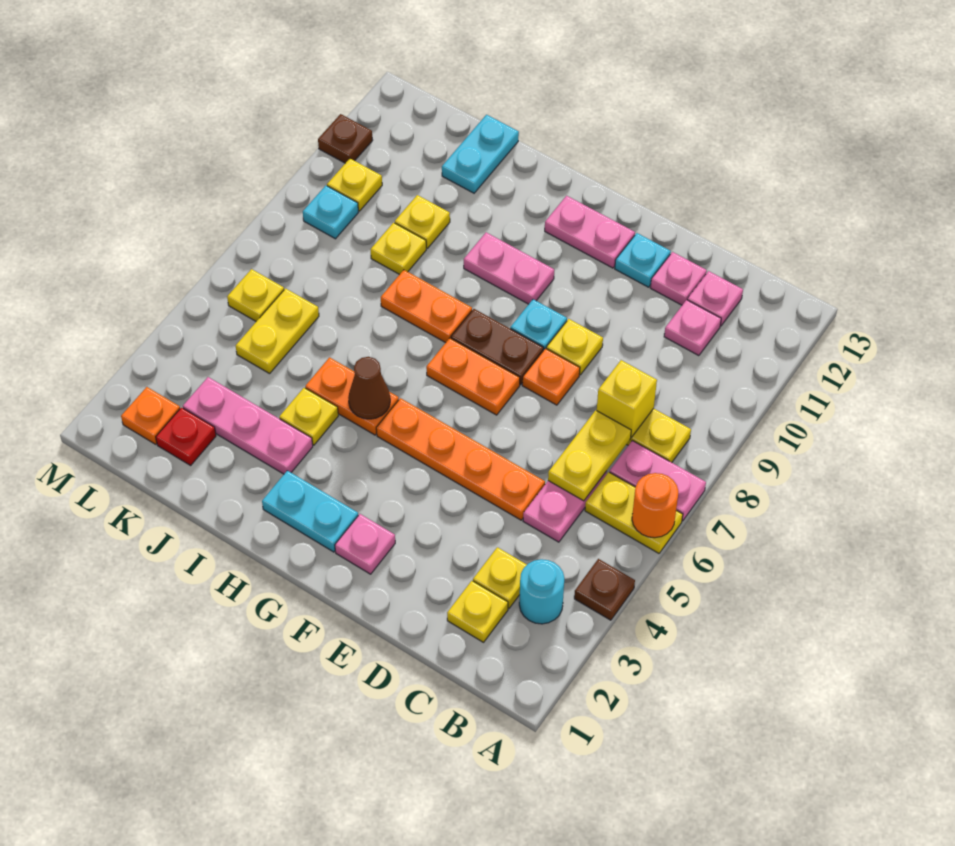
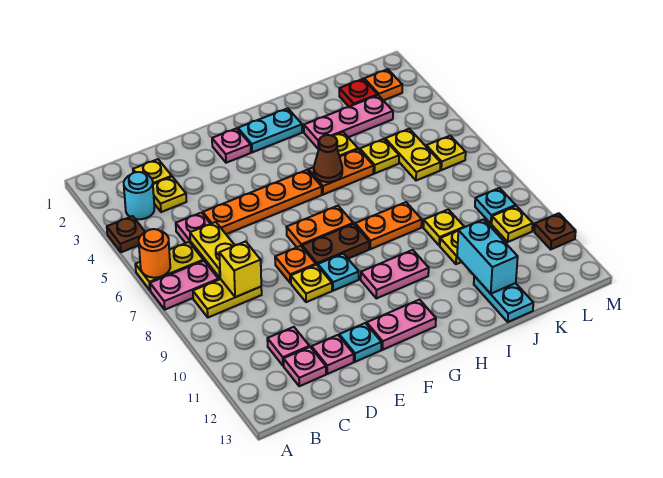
none -> yellow plate J5 level 1
none -> cyan brick J11:J12 level 2

